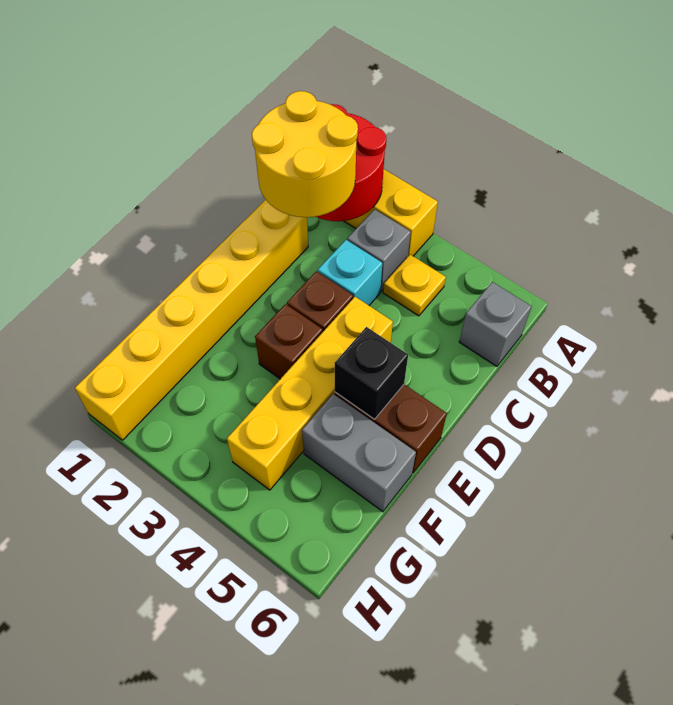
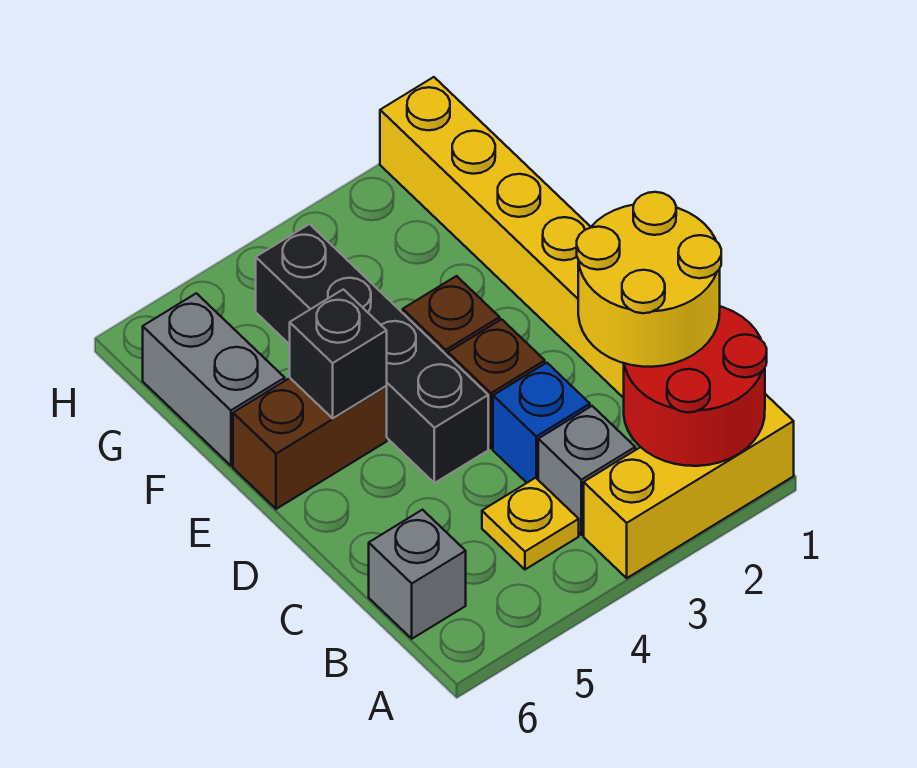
cyan brick C3 level 1 -> blue brick C3 level 1
yellow brick D4:G4 level 1 -> black brick D4:G4 level 1
grey brick F5:F6 level 1 -> grey brick F6:G6 level 1

